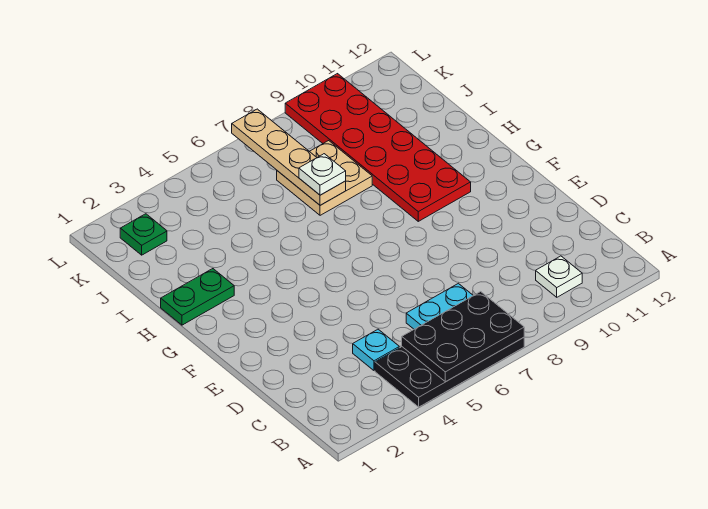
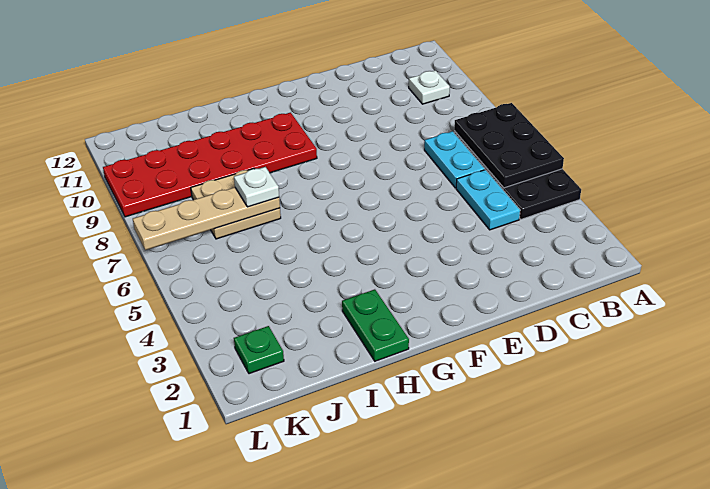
cyan plate C4 level 1 -> cyan plate C4:C5 level 1

